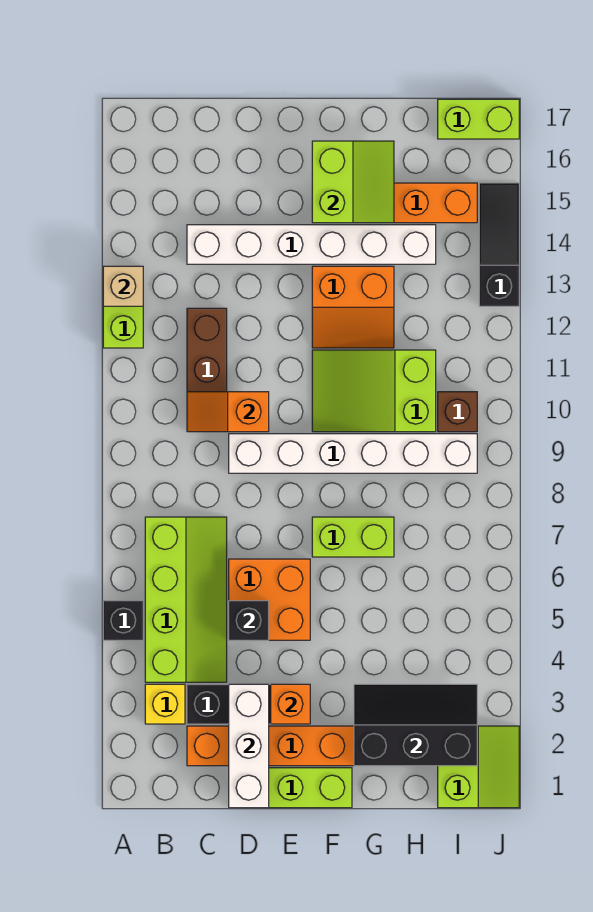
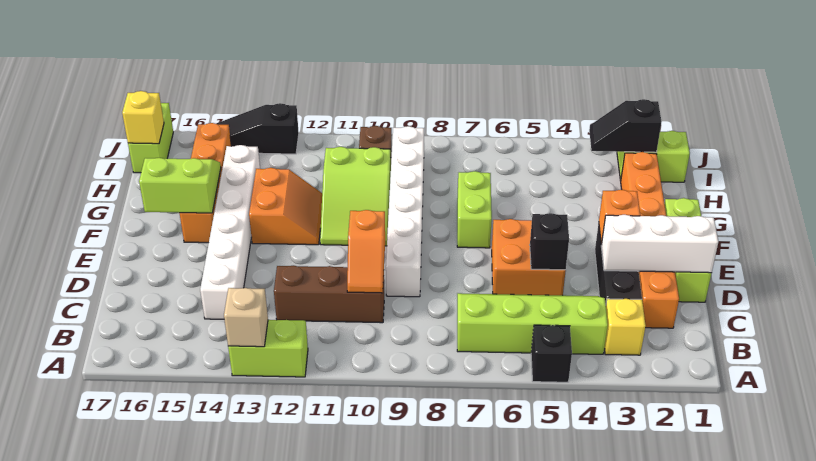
black slope G2:I3 level 2 top 2 -> black slope I2:I3 level 2 top 2
none -> yellow brick I17 level 2

